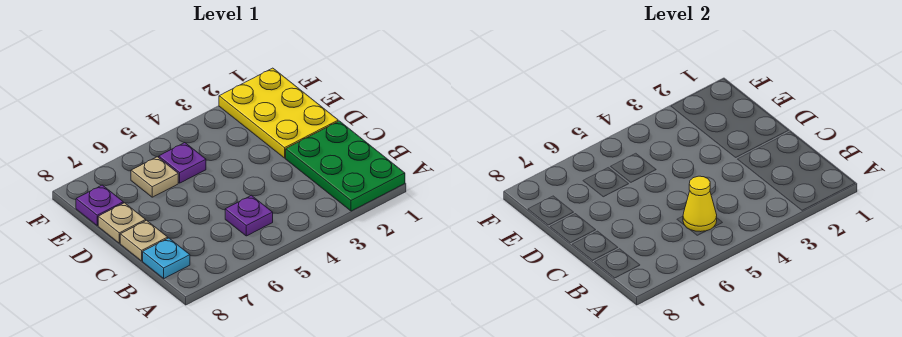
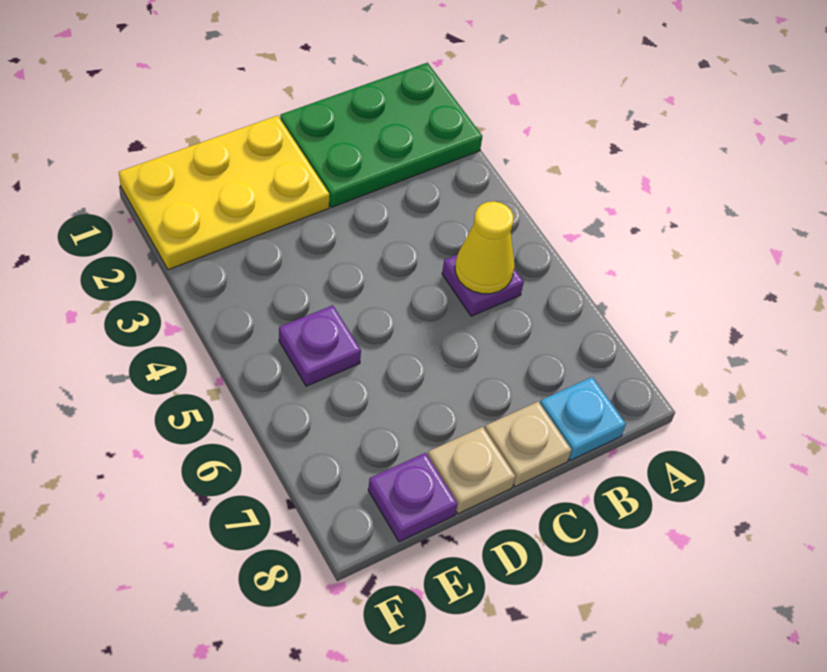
tan plate E6 level 1 -> none

